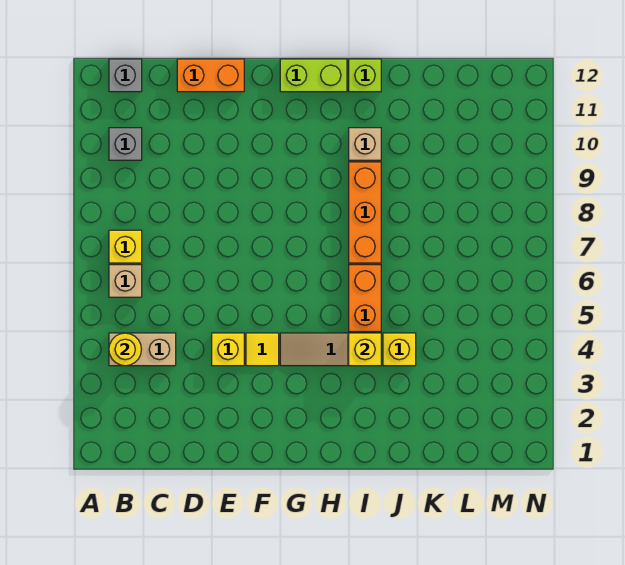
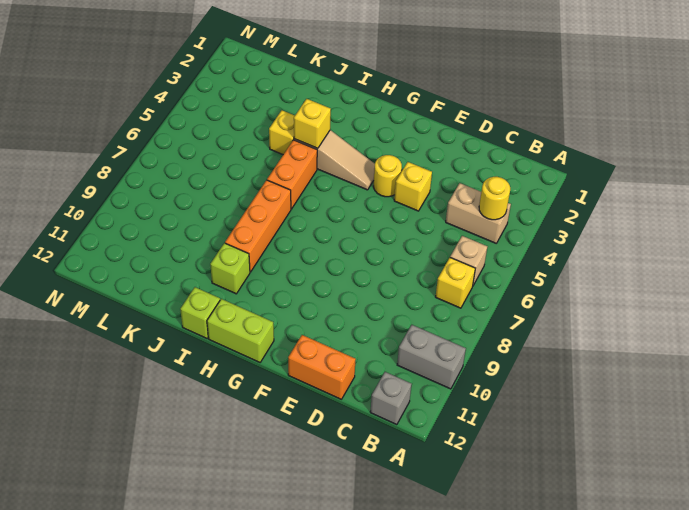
grey brick B10 level 1 -> grey brick A10:B10 level 1
yellow tile F4 level 1 -> yellow round brick F4 level 1
tan brick I10 level 1 -> lime brick I10 level 1

